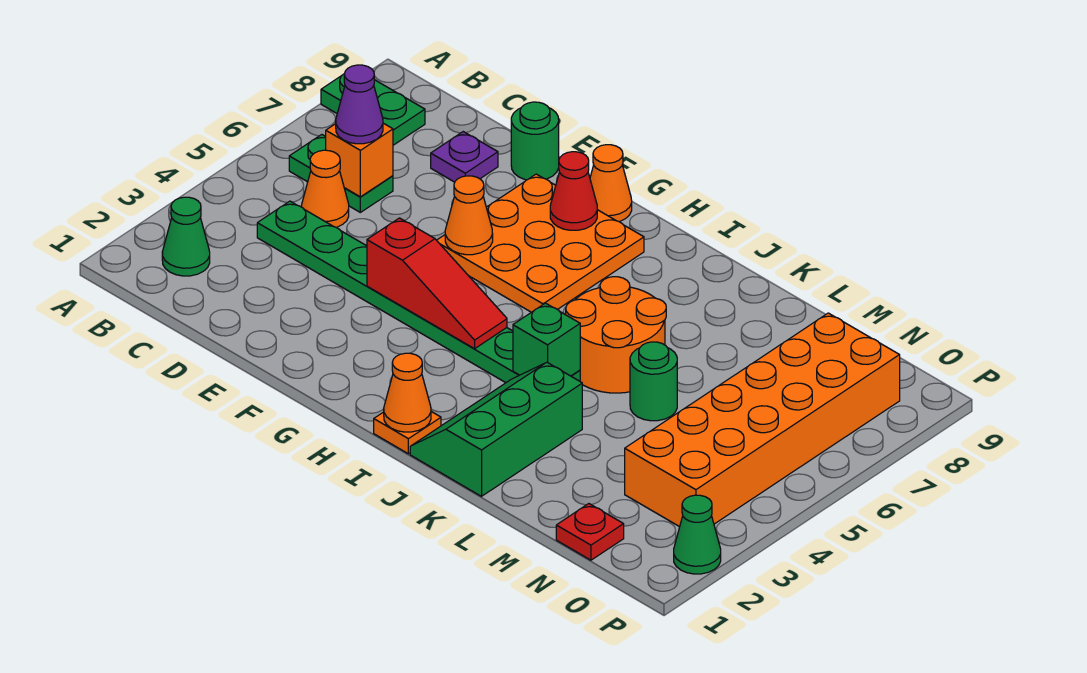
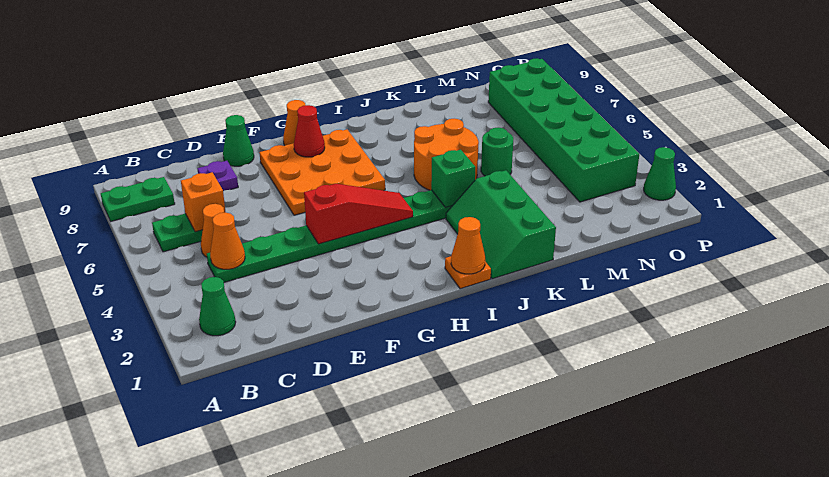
purple cone C6 level 3 -> none
green round brick E9 level 1 -> green cone E9 level 1
orange cone F6 level 2 -> orange cone C4 level 2
red plate N1 level 1 -> none
orange brick N3:O8 level 1 -> green brick N3:O8 level 1

